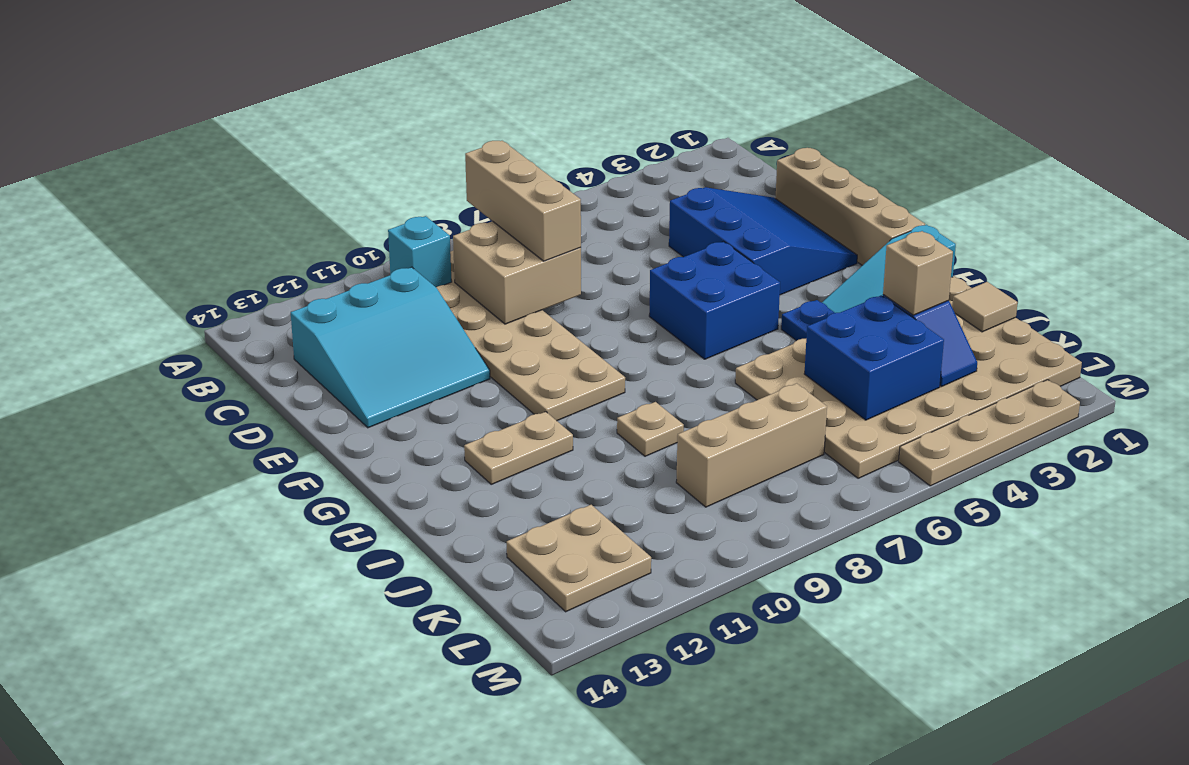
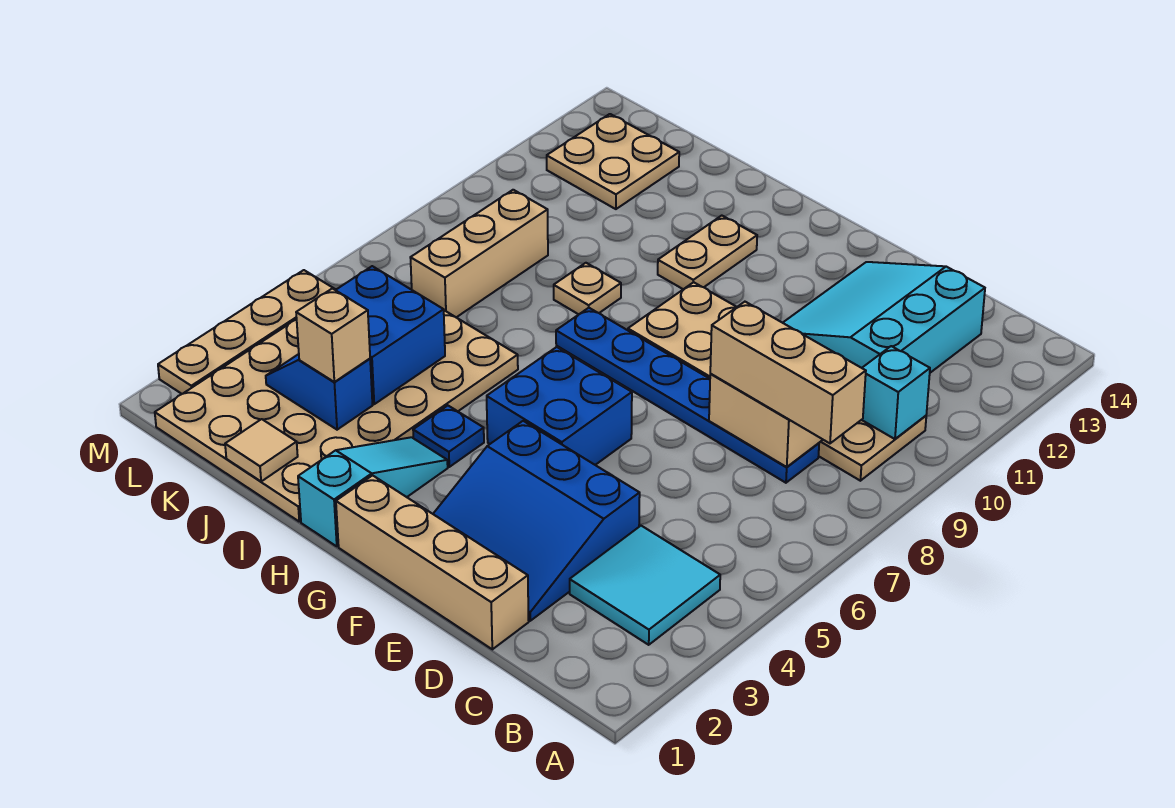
none -> cyan tile B3:C4 level 1
none -> blue plate C8:H8 level 1

